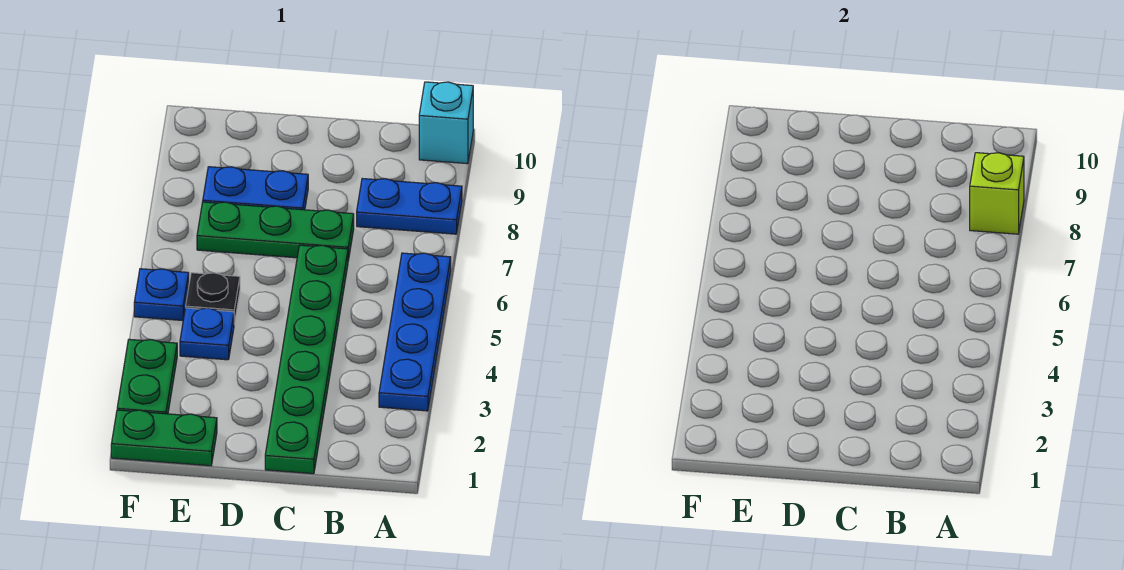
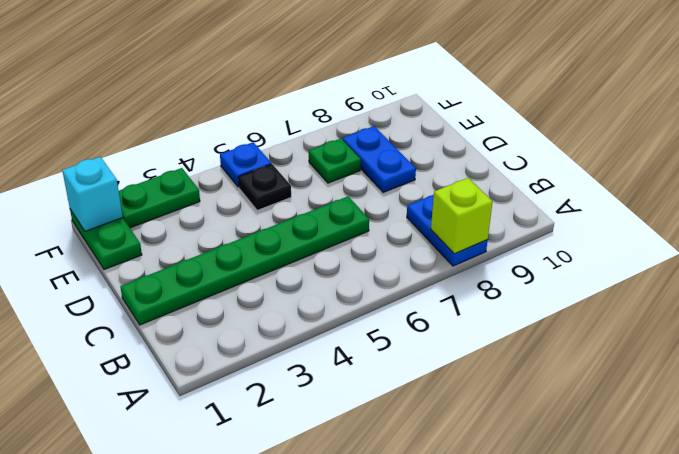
blue plate A3:A6 level 1 -> none
cyan brick A10 level 1 -> cyan brick F1 level 2
green plate C7:E7 level 1 -> green plate E7 level 1
blue plate E4 level 1 -> none

